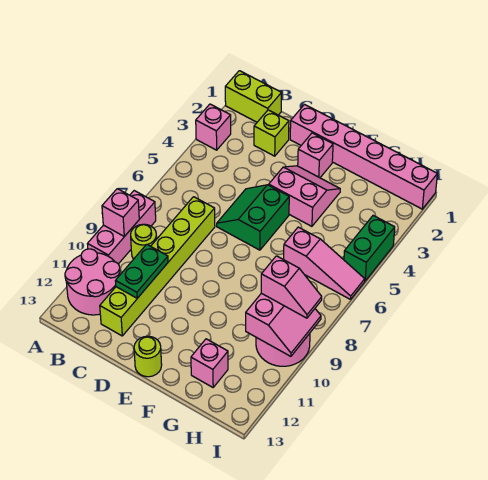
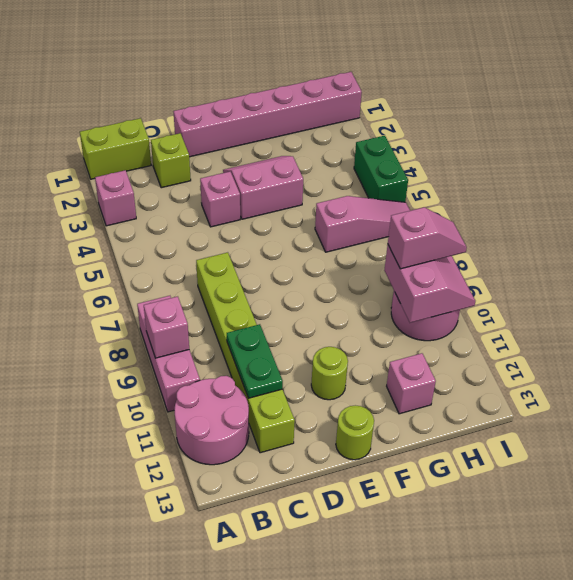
lime round brick B9 level 1 -> lime round brick E11 level 1
green slope D5:E6 level 1 top E -> none
pink brick E2 level 1 -> pink brick D4 level 1

